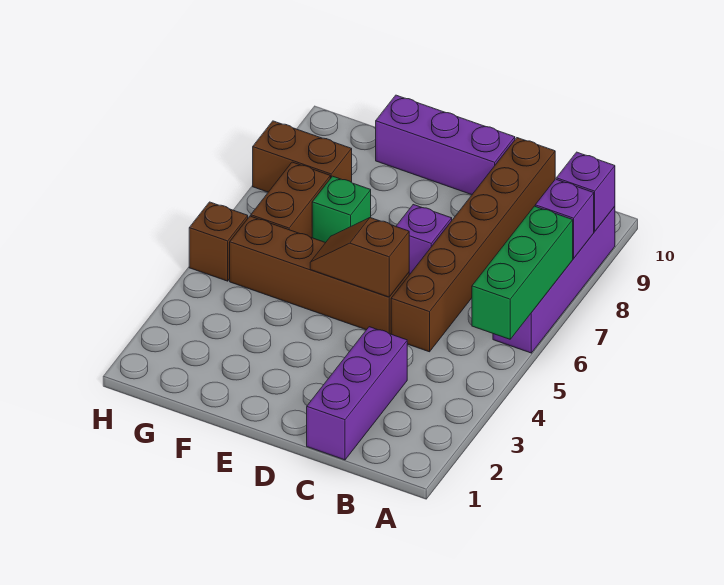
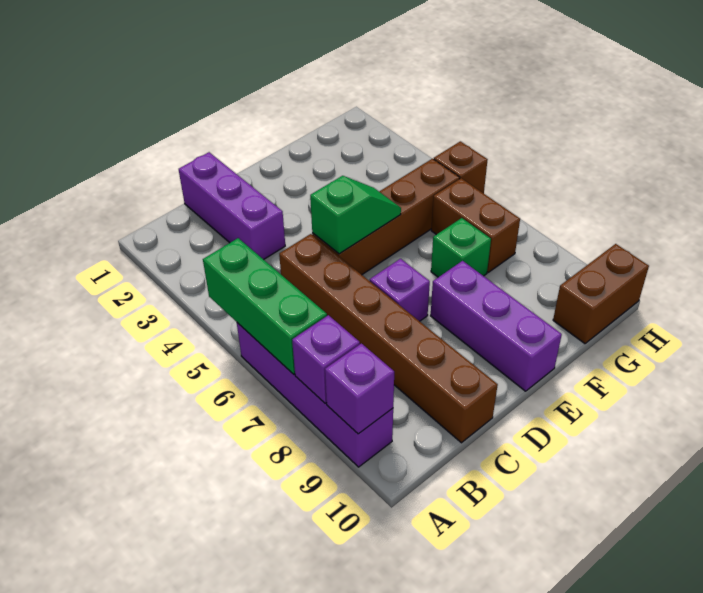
brown slope D5:E5 level 2 top D -> green slope D5:E5 level 2 top D
purple brick D10:F10 level 1 -> purple brick E8:E10 level 1
brown brick G8:H8 level 1 -> brown brick G10:H10 level 1

